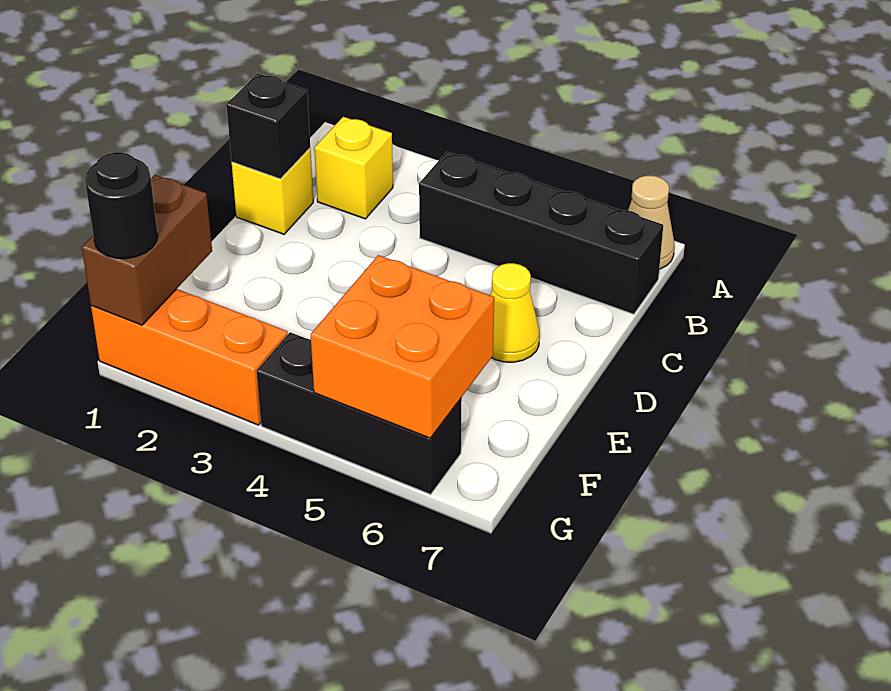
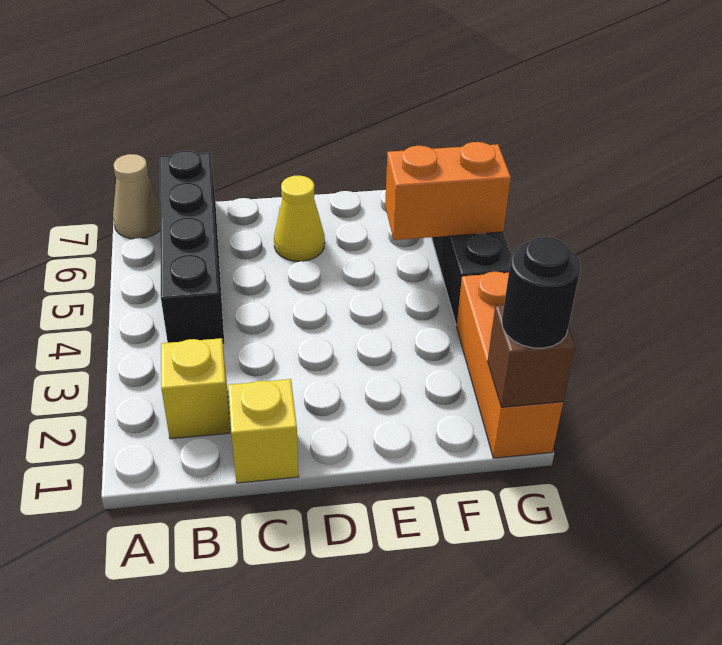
black brick C1 level 2 -> none
brown brick F1:G1 level 2 -> brown brick G1 level 2
orange brick F5:G6 level 2 -> orange brick F5:G5 level 2

